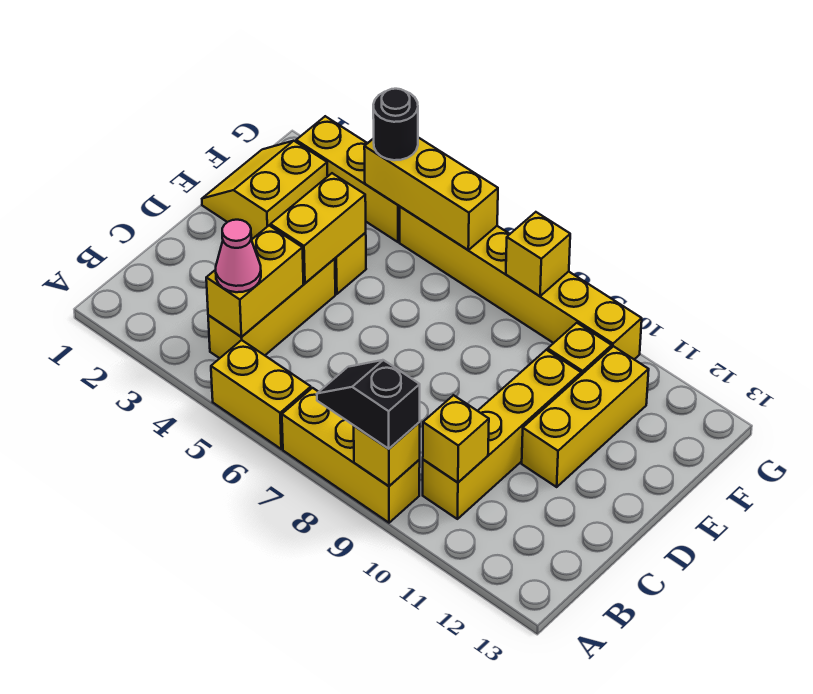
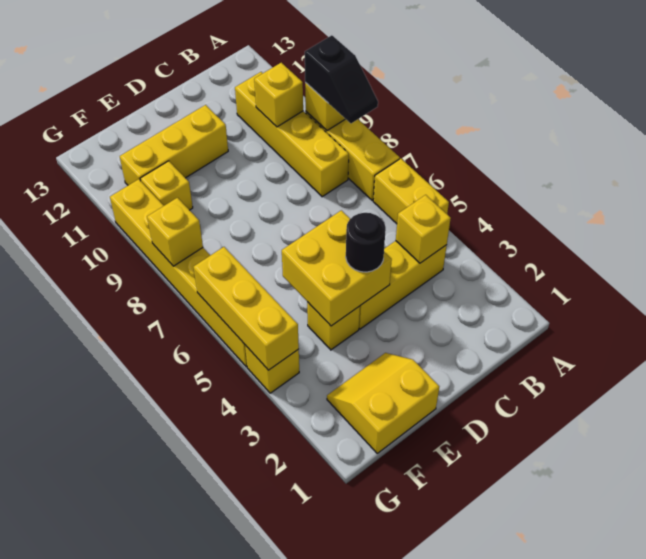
yellow brick B4:C4 level 2 -> yellow brick B4 level 2
pink cone B4 level 3 -> none
yellow brick B10:E10 level 1 -> yellow brick B8:B11 level 1
yellow brick D4:E4 level 2 -> yellow brick D4:E5 level 2
yellow slope E1:F2 level 1 top 2 -> yellow slope E1:F2 level 1 top 1
yellow brick G2:G4 level 1 -> yellow brick G4 level 1
black round brick G4 level 3 -> black round brick D4 level 3

